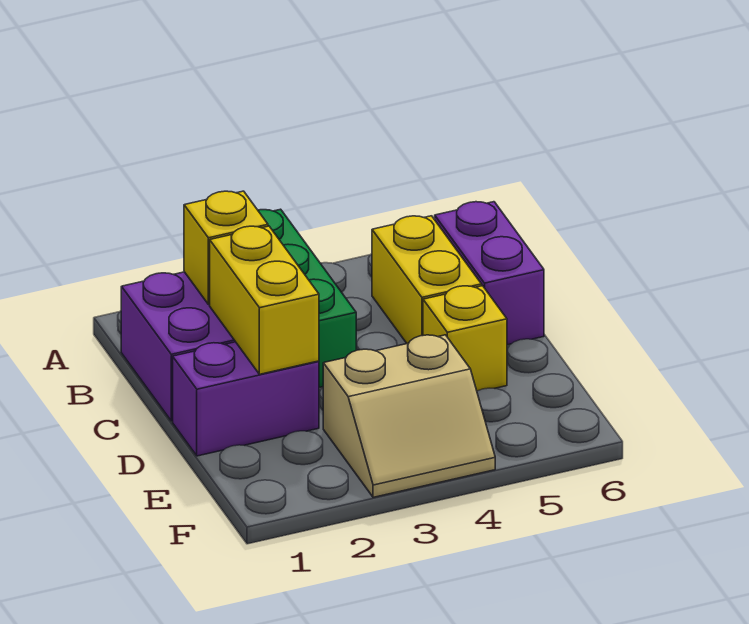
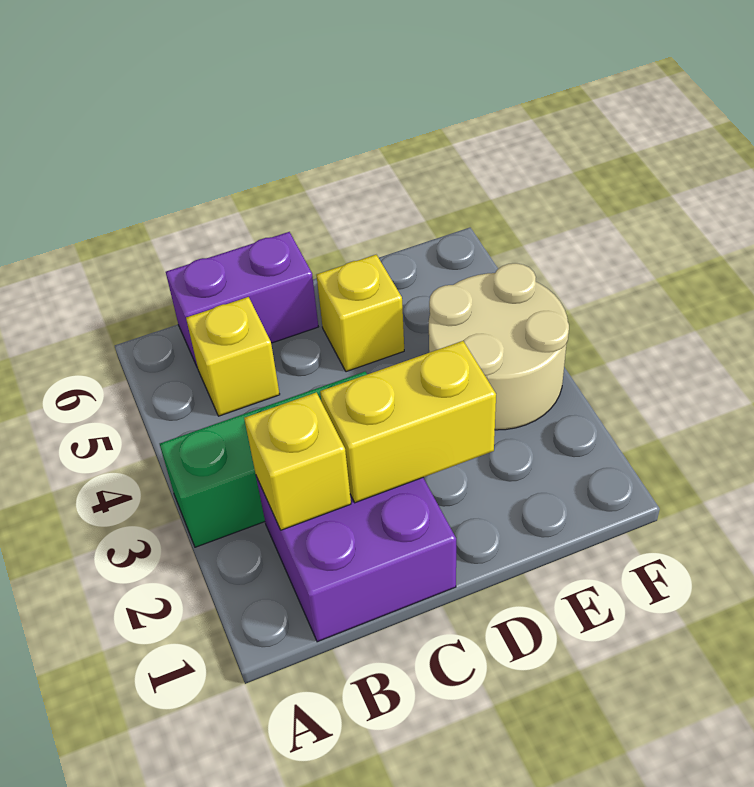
yellow brick B5:C5 level 1 -> yellow brick B5 level 1
purple brick D1:D2 level 1 -> none
tan slope E3:F4 level 1 top E -> tan round brick E3:F4 level 1

